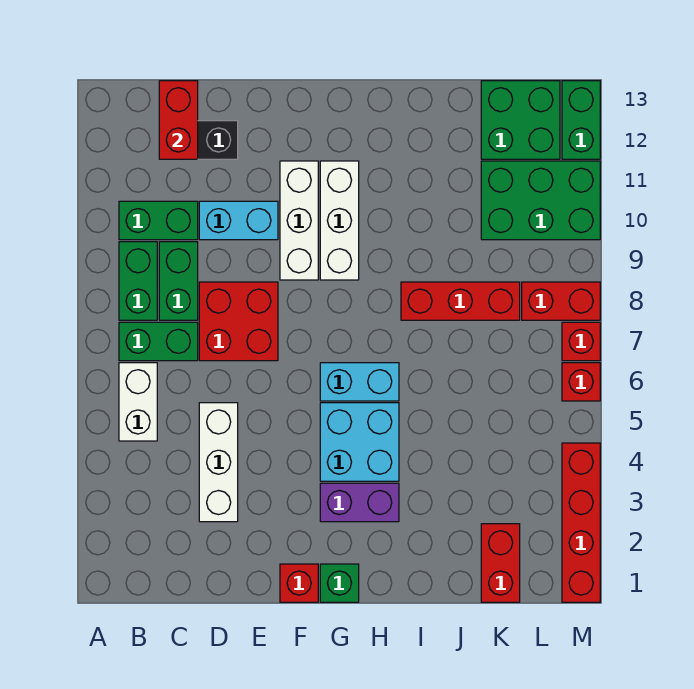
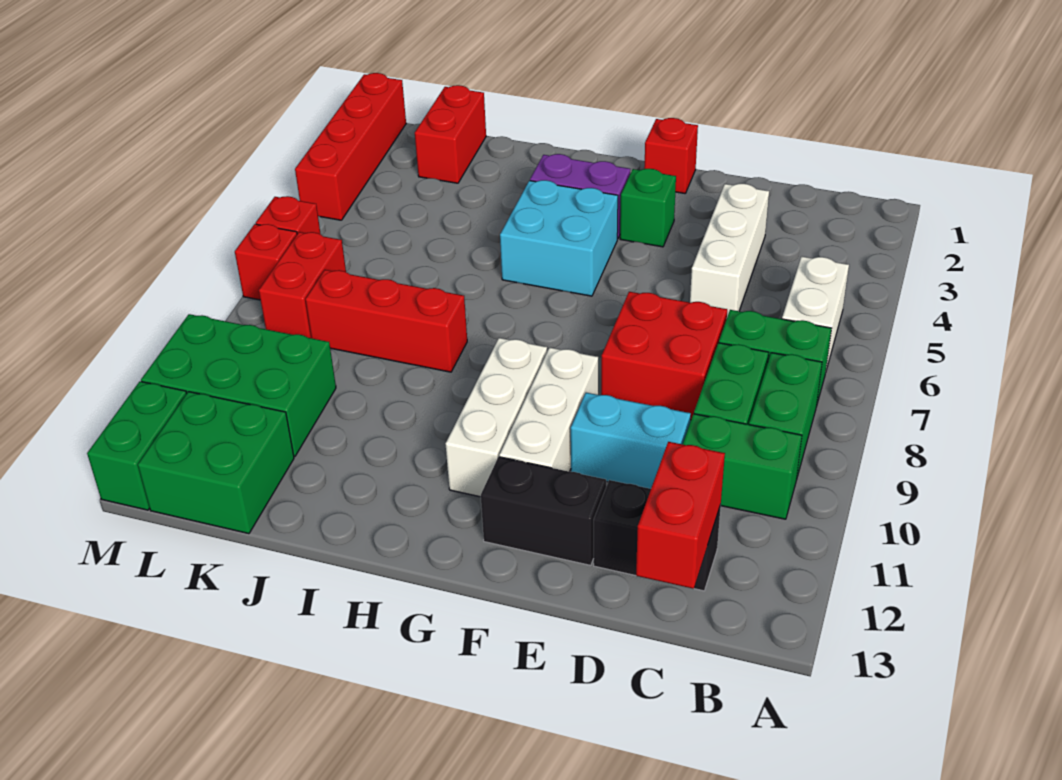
none -> black brick E12:F12 level 1
green brick G1 level 1 -> green brick F3 level 1
cyan brick G6:H6 level 1 -> none
red brick L8:M8 level 1 -> red brick L7:L8 level 1

